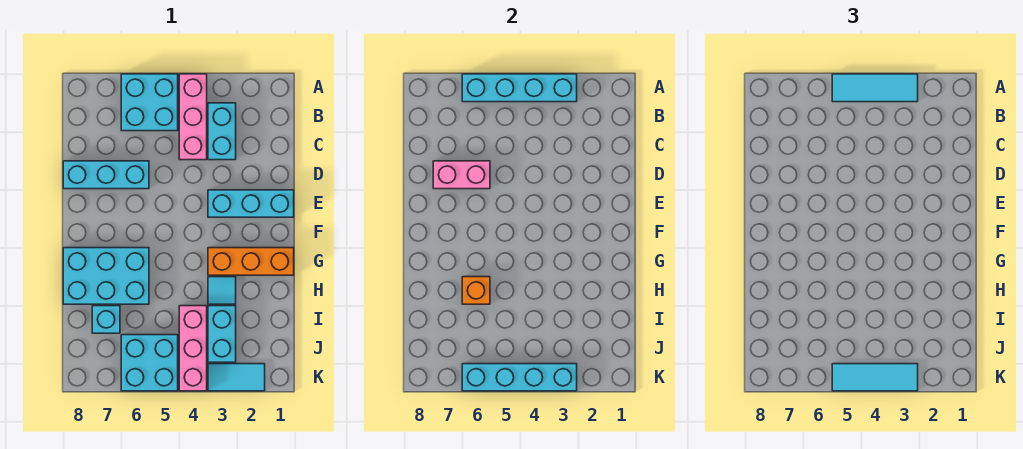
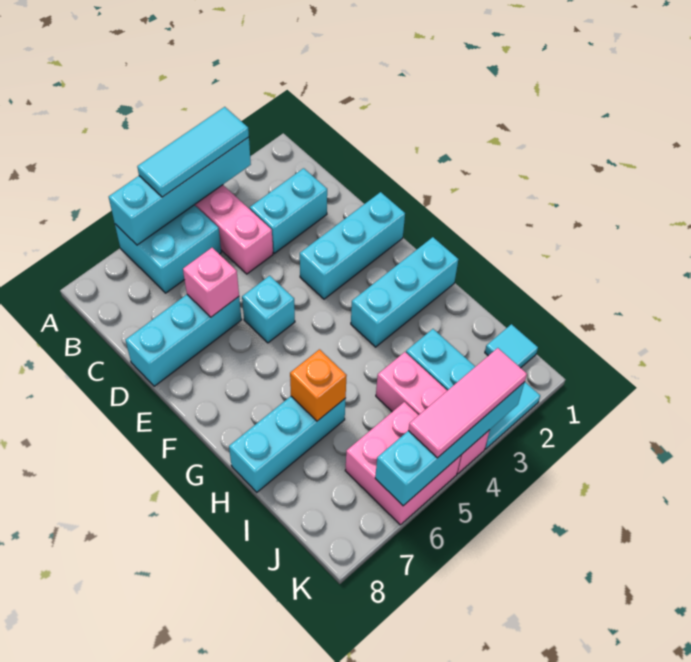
cyan brick B3:C3 level 1 -> cyan brick C2:C3 level 1
pink brick D6:D7 level 2 -> pink brick D6 level 2
orange brick G1:G3 level 1 -> cyan brick G1:G3 level 1
cyan brick G6:H8 level 1 -> cyan brick H6:H8 level 1
cyan tile H3 level 1 -> cyan tile J1 level 1
cyan brick I7 level 1 -> cyan brick E5 level 1
cyan brick J5:K6 level 1 -> pink brick J5:K6 level 1
cyan tile K3:K5 level 3 -> pink tile K3:K5 level 3

